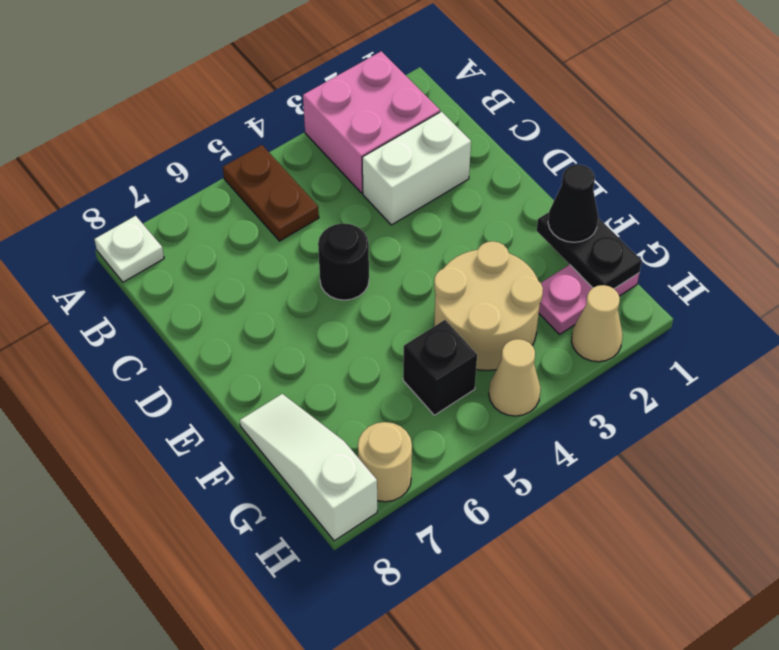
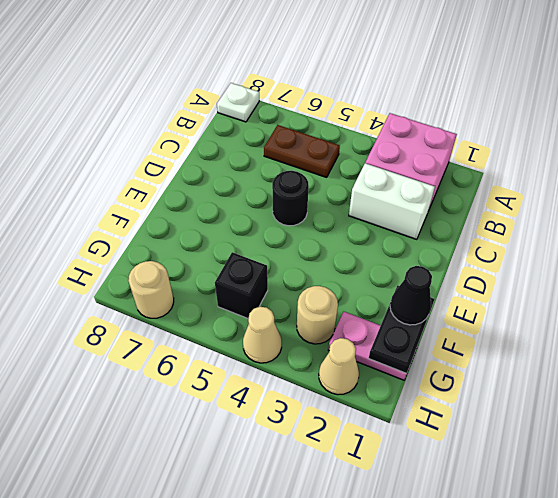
brown plate A5:B5 level 1 -> brown plate B5:B6 level 1
tan round brick F3:G4 level 1 -> tan round brick G3 level 1
white slope F8:H8 level 1 top H -> none

